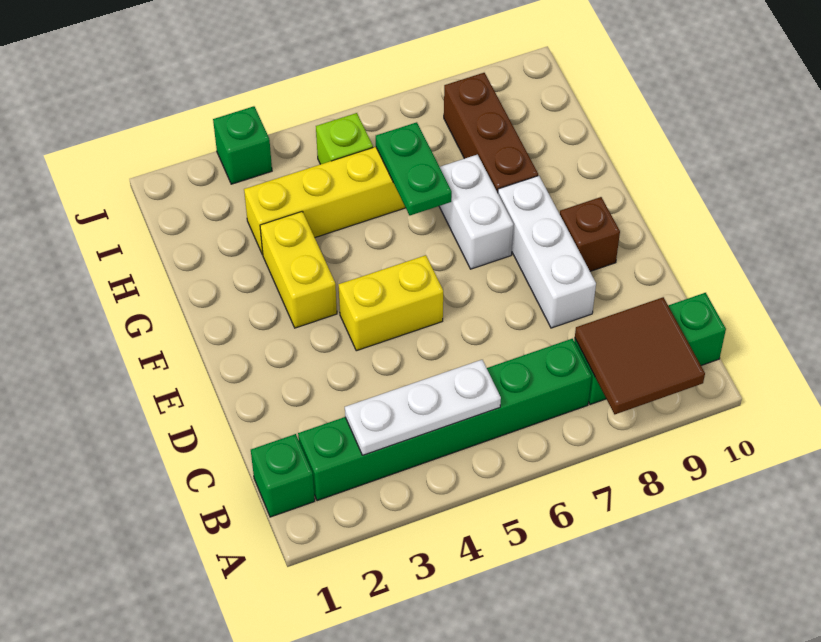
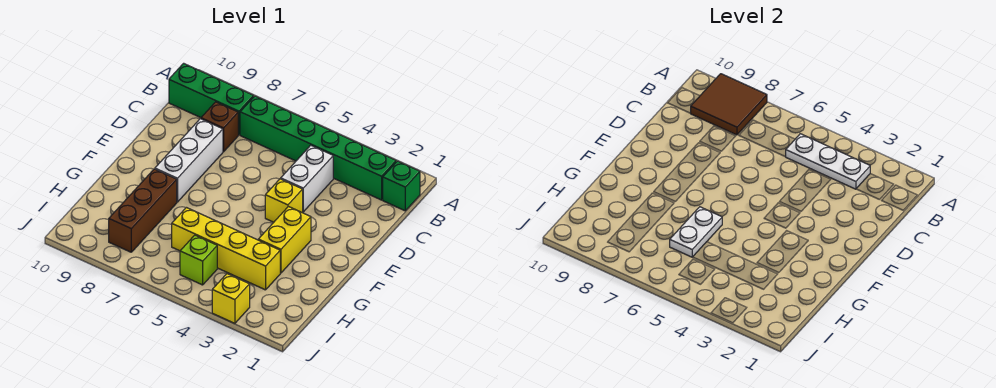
yellow brick E4:E5 level 1 -> yellow brick E4 level 1
brown brick E9 level 1 -> brown brick C8 level 1
white brick F7:G7 level 1 -> white brick C4:D4 level 1
green plate G6:H6 level 2 -> white plate G6:H6 level 2
green brick J3 level 1 -> yellow brick J3 level 1

